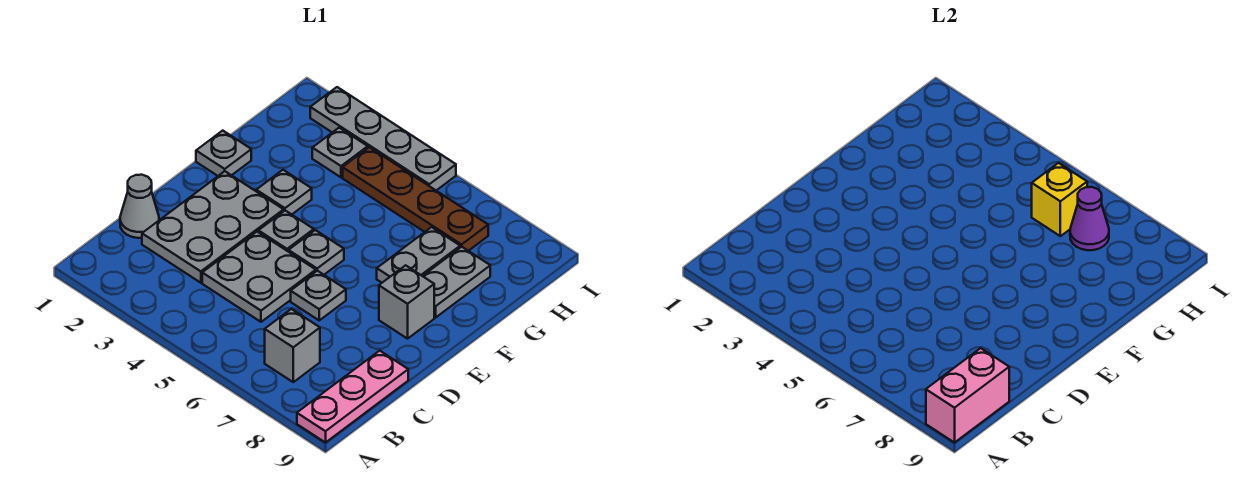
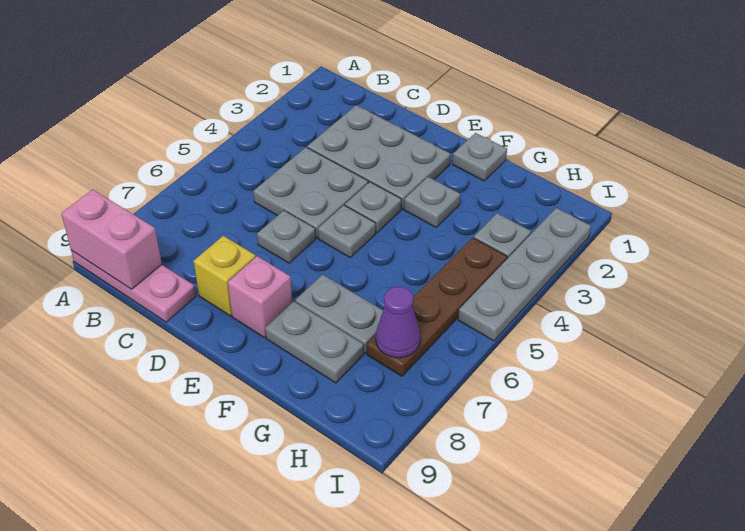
grey brick B7 level 1 -> none
grey cone C1 level 1 -> none
grey brick E8 level 1 -> pink brick E8 level 1
yellow brick H6 level 2 -> yellow brick D8 level 1

